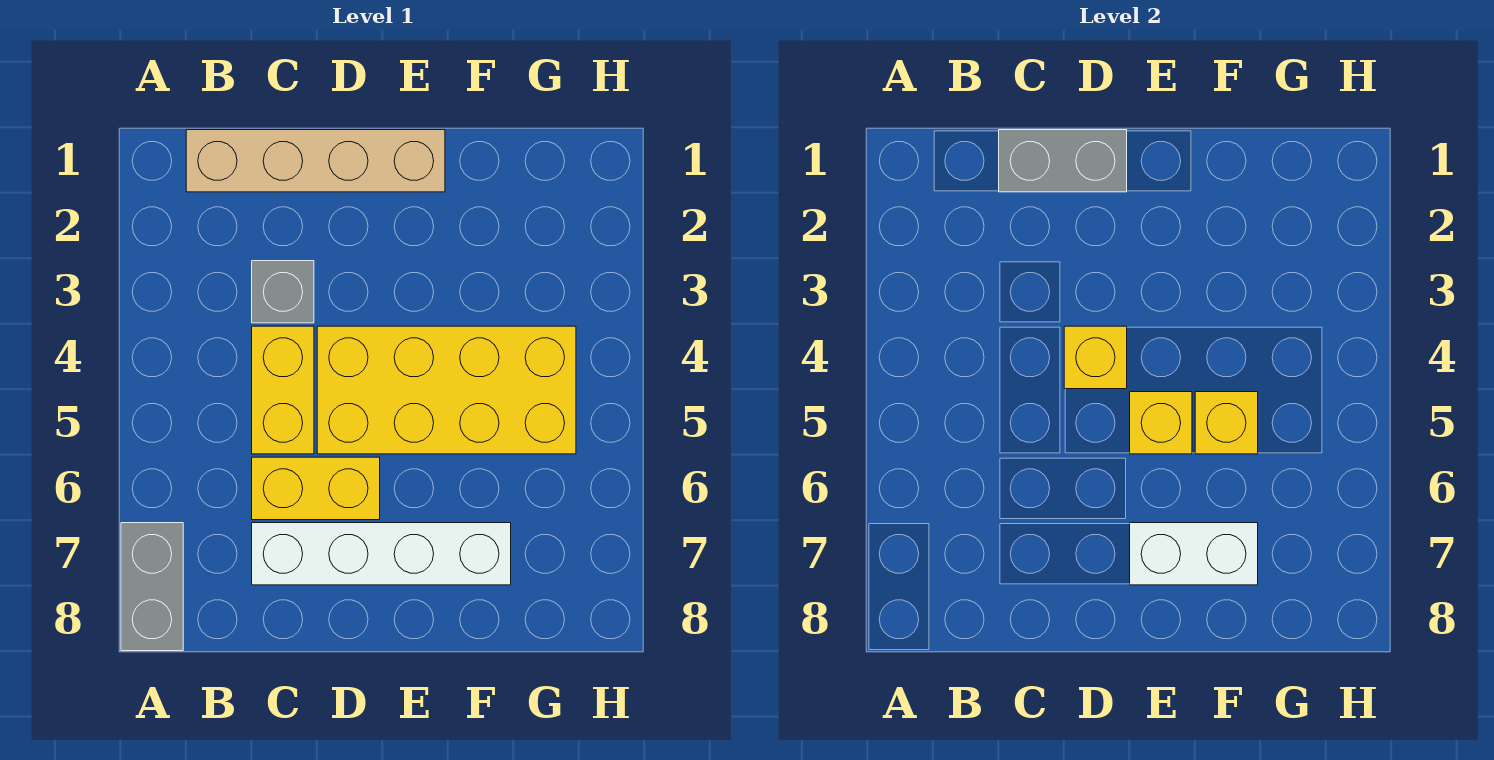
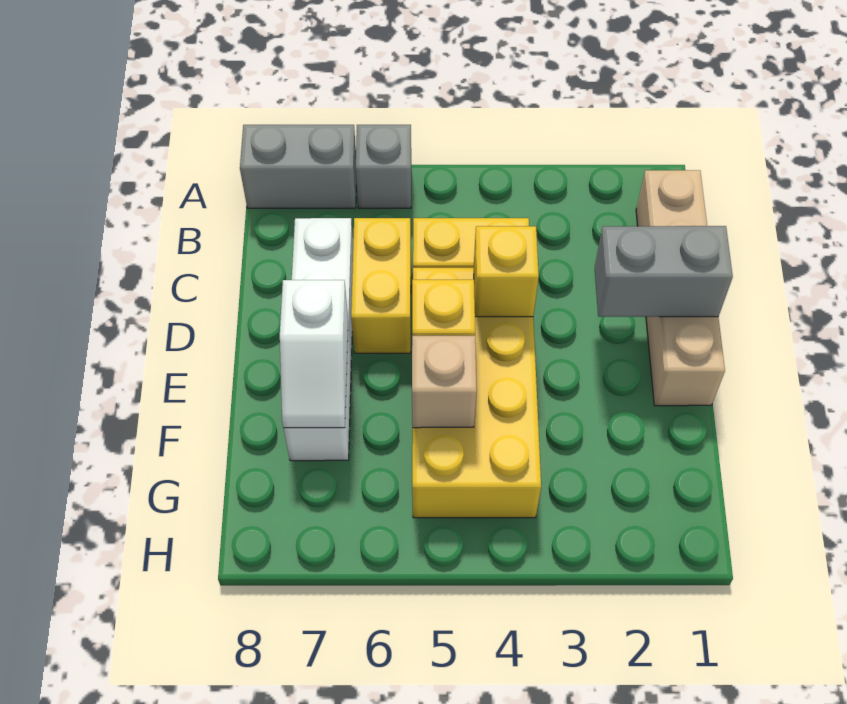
grey brick C1:D1 level 2 -> grey brick D1:D2 level 2
grey brick C3 level 1 -> grey brick A6 level 1
white brick E7:F7 level 2 -> white slope E7:F7 level 2 top E
yellow brick F5 level 2 -> tan brick F5 level 2

